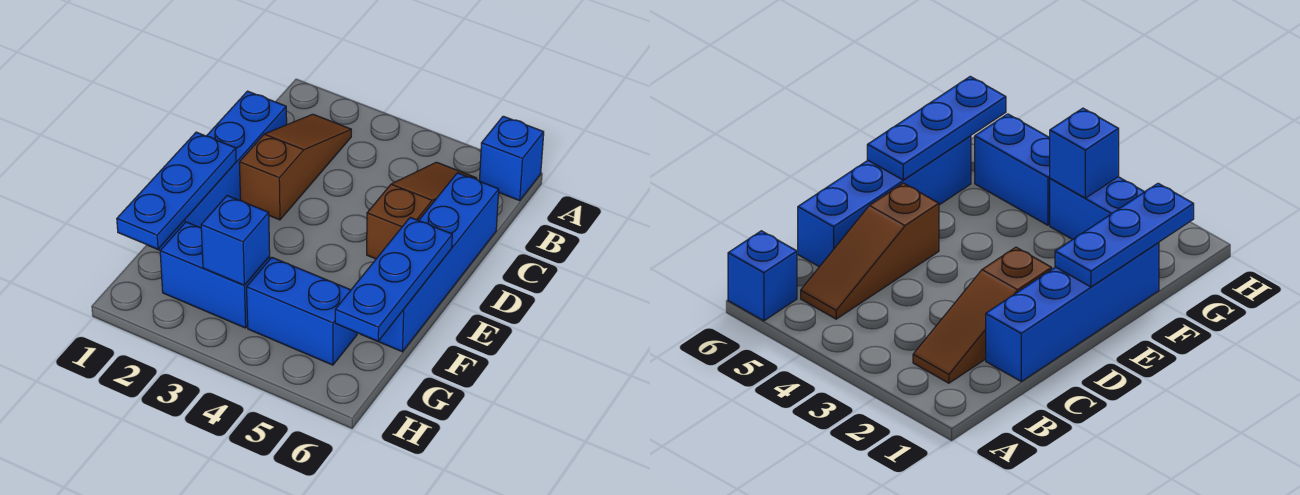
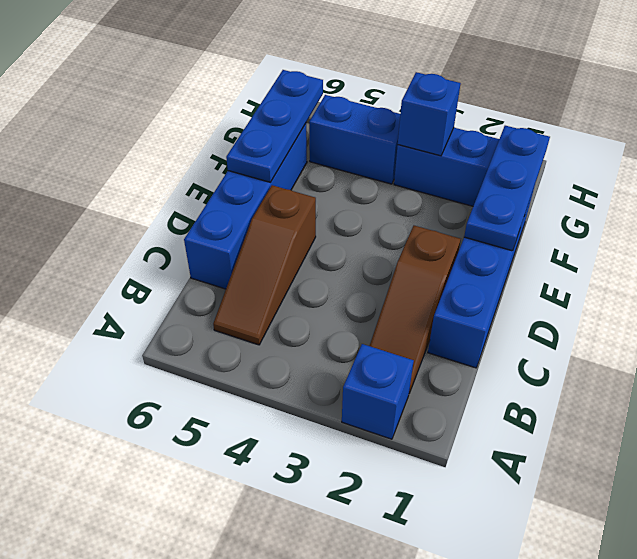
blue brick A6 level 1 -> blue brick A2 level 1

